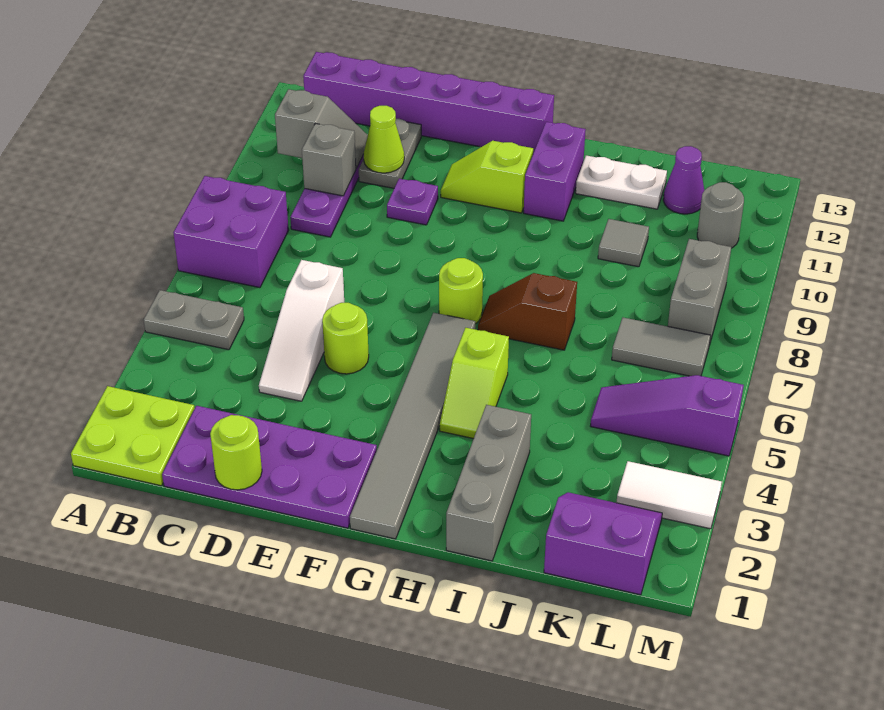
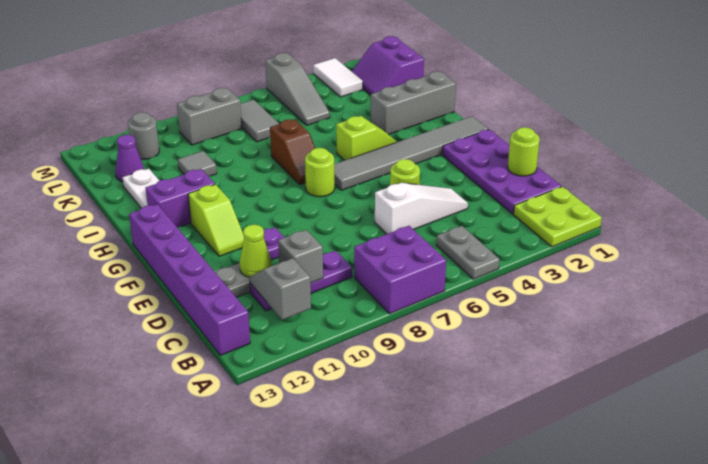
purple slope K5:M5 level 1 top M -> grey slope K5:M5 level 1 top M

